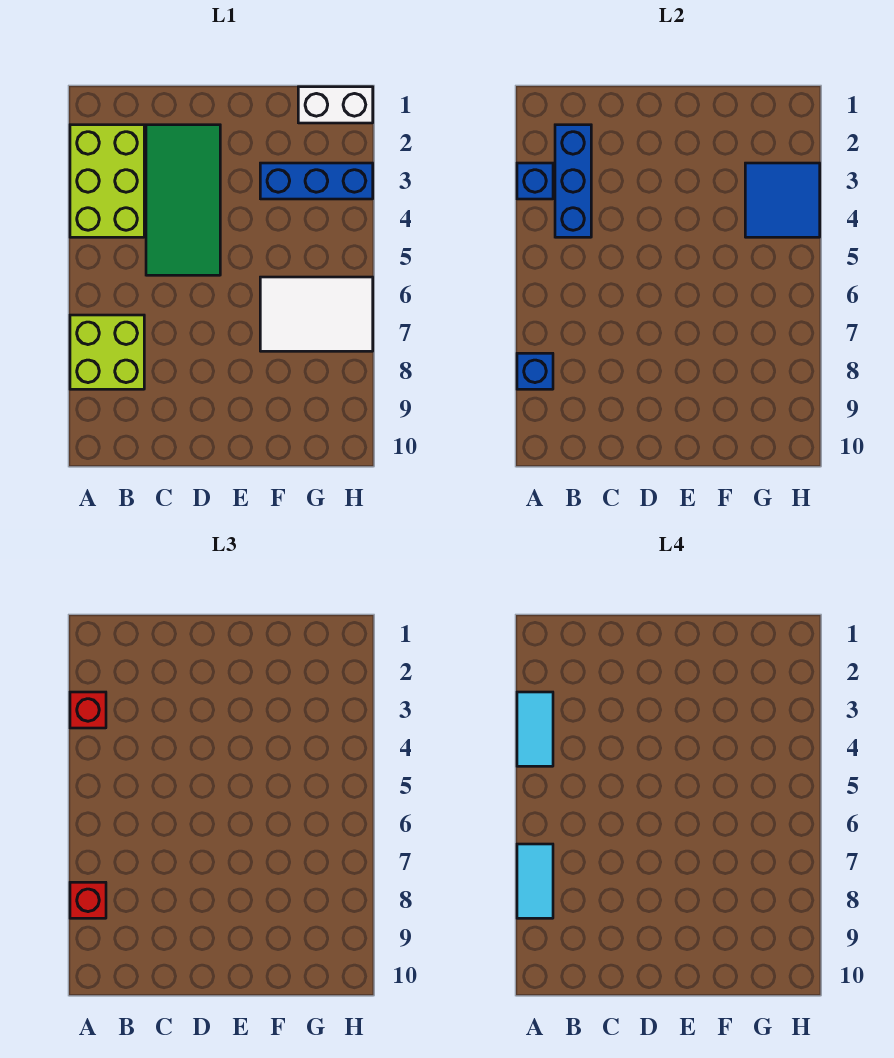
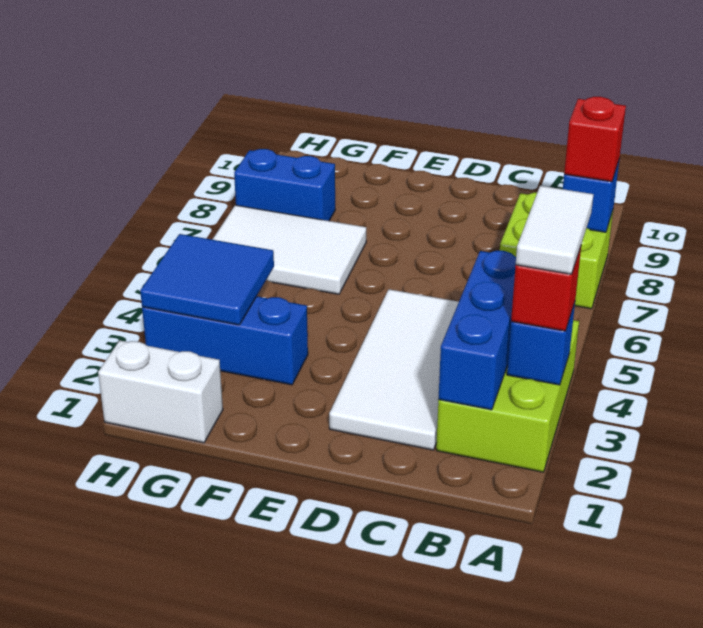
cyan tile A3:A4 level 4 -> white tile A3:A4 level 4
cyan tile A7:A8 level 4 -> none
green tile C2:D5 level 1 -> white tile C2:D5 level 1
none -> blue brick G8:H8 level 1

